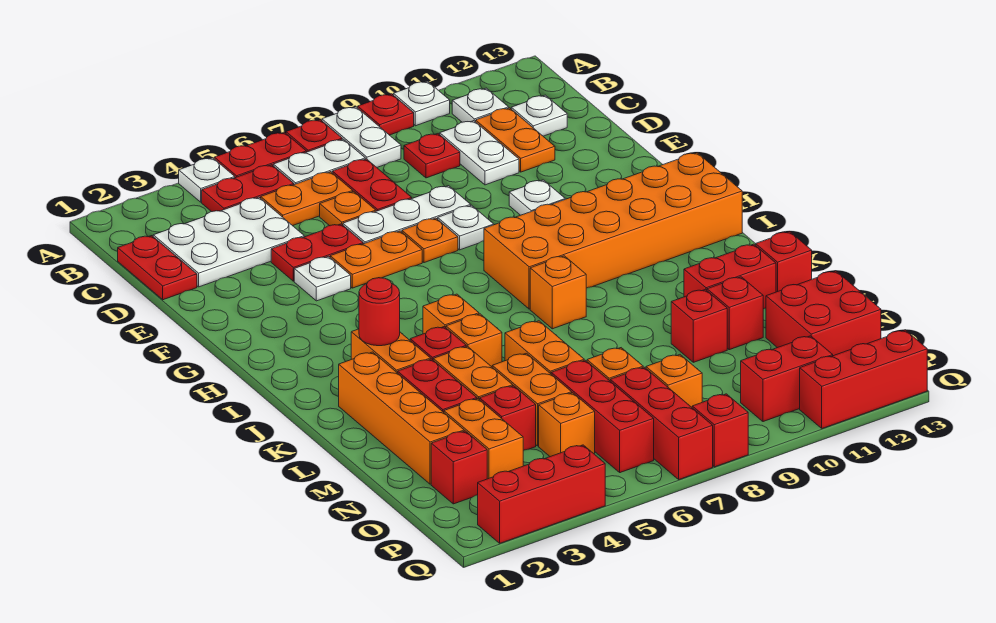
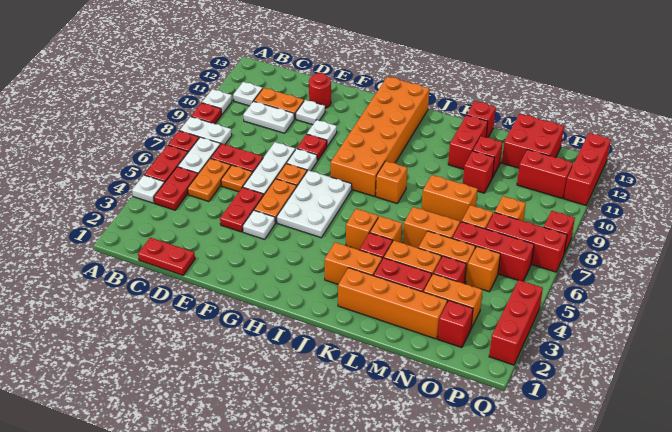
white plate C2:D4 level 1 -> white plate G5:H7 level 1
red plate C9 level 1 -> red plate F9 level 1
white plate C12 level 1 -> white plate E11 level 1
red round brick J3 level 2 -> red round brick E12 level 1
none -> orange brick L8:M8 level 1
red brick P10:P11 level 1 -> red brick O11:P11 level 1

